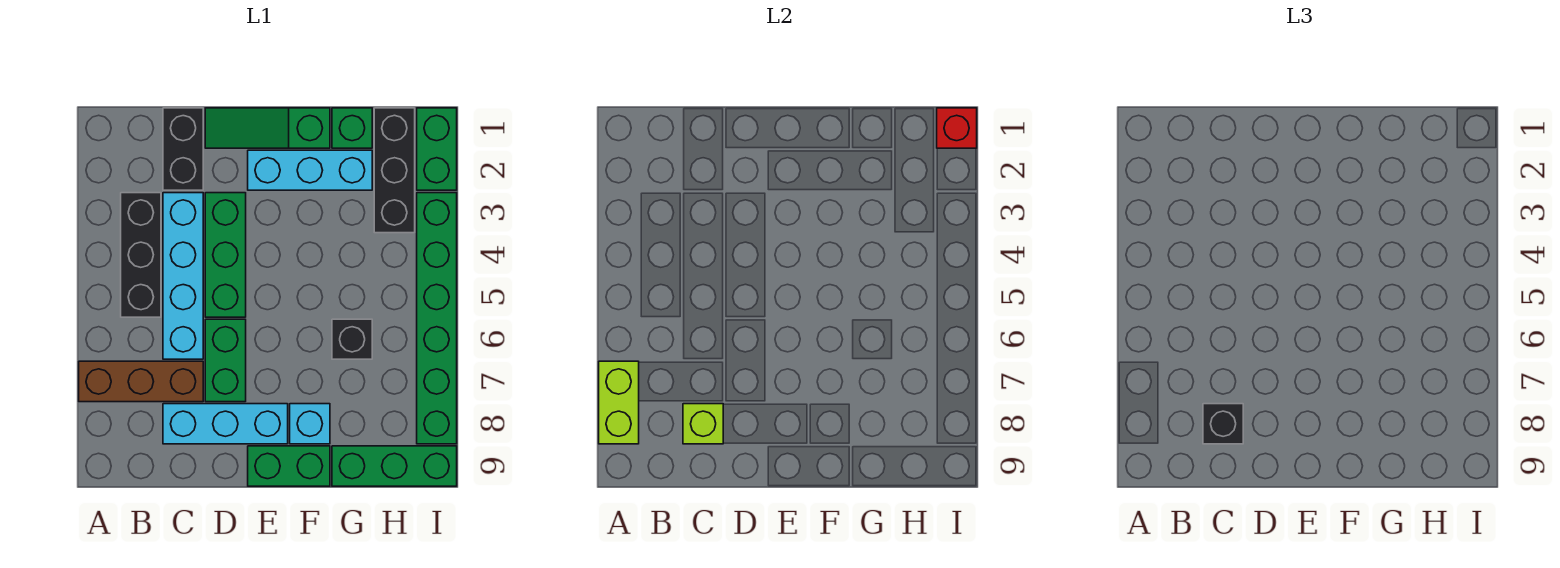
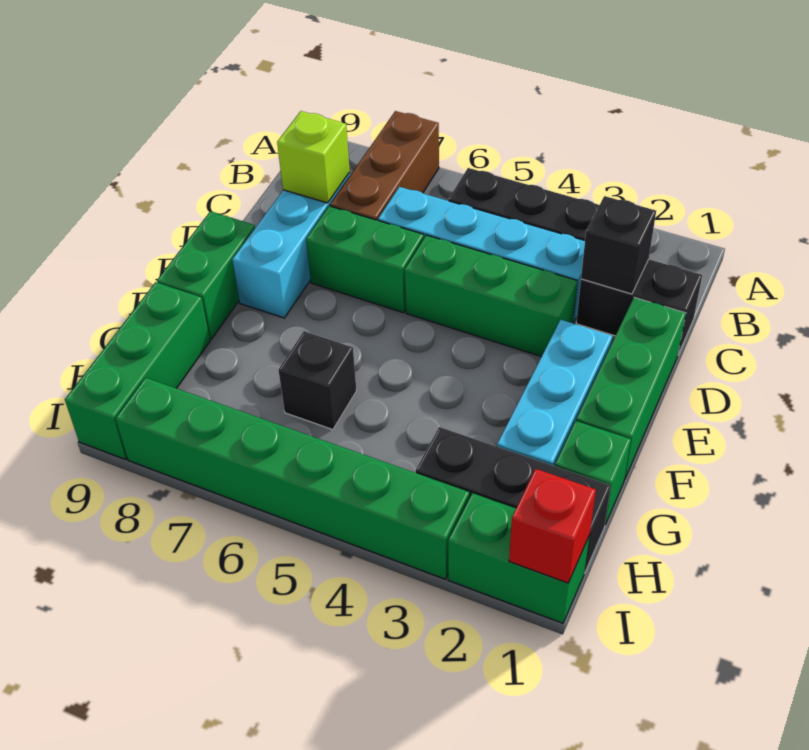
lime brick A7:A8 level 2 -> none
black brick C8 level 3 -> black brick C2 level 2
green slope D1:F1 level 1 top F -> green brick D1:F1 level 1
cyan brick F8 level 1 -> none

